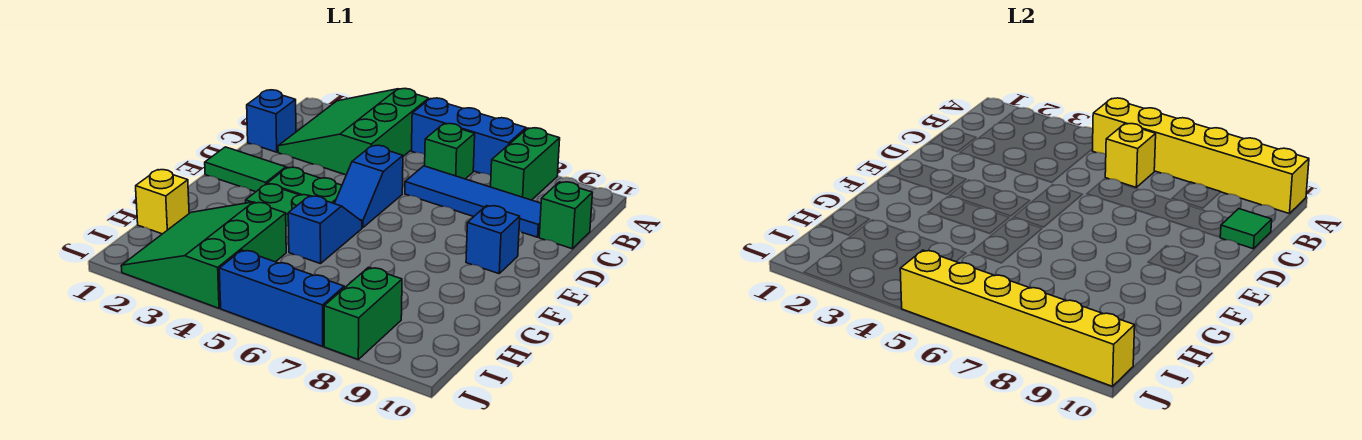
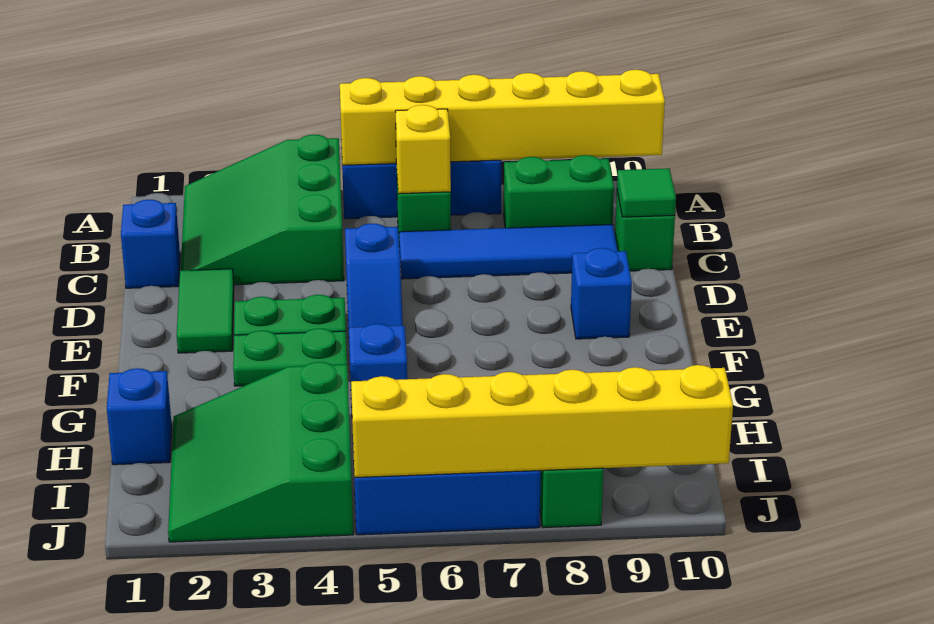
green brick A8:B8 level 1 -> green brick B8:B9 level 1
green tile E1:E2 level 1 -> green tile D2:E2 level 1
yellow brick H1 level 1 -> blue brick H1 level 1

